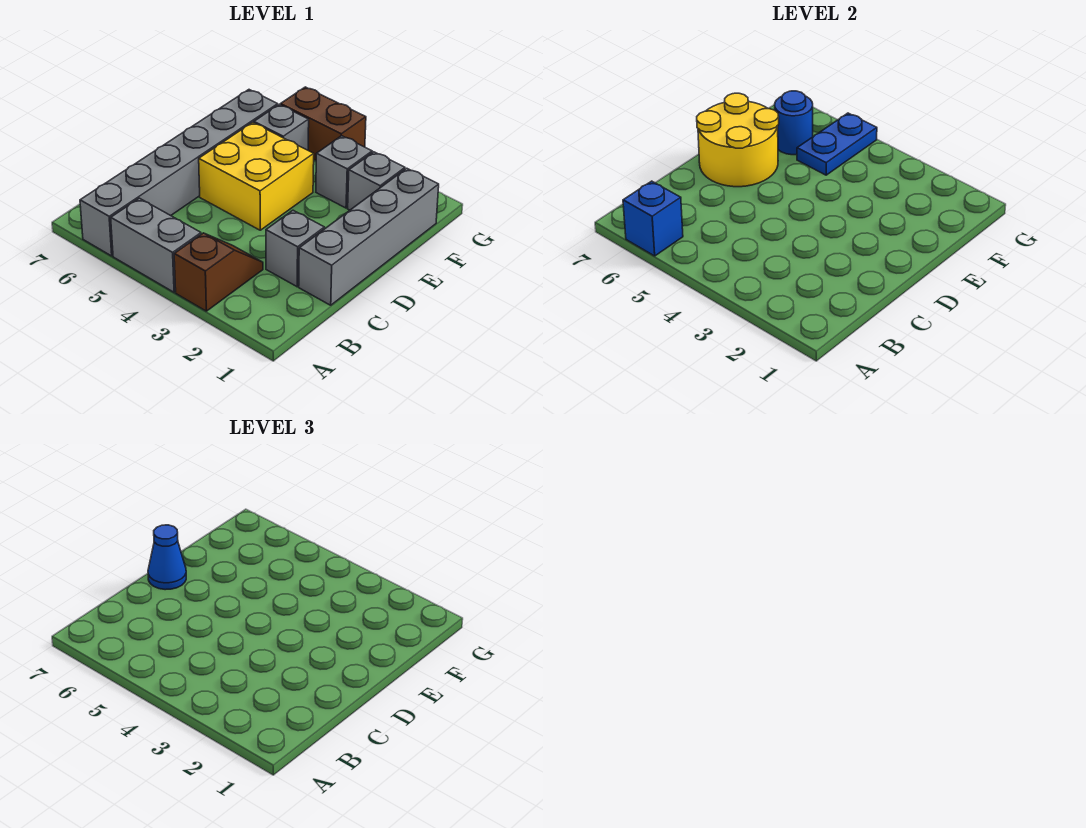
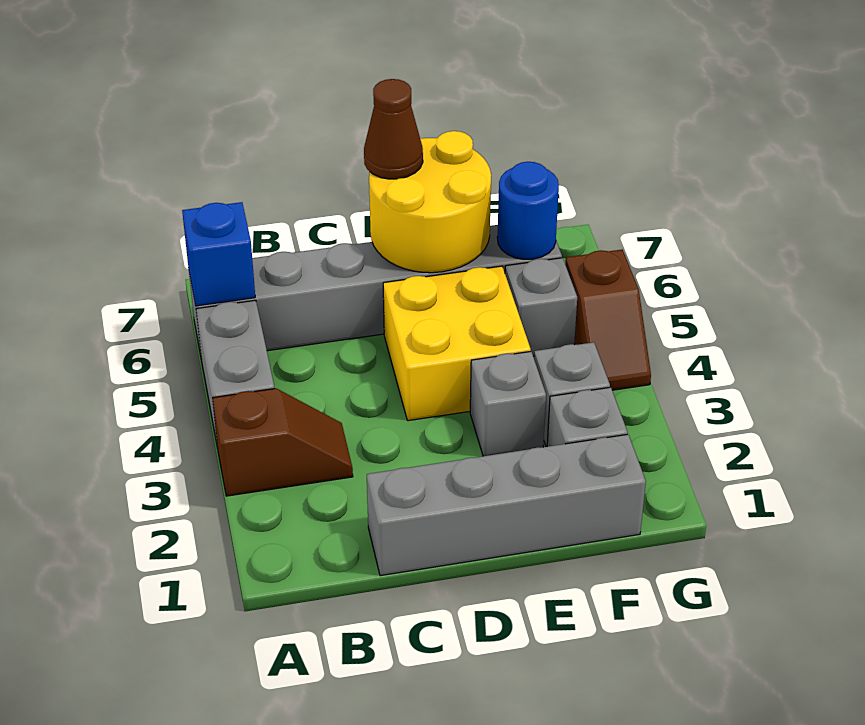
grey brick C2 level 1 -> grey brick E3 level 1
blue cone D7 level 3 -> brown cone D7 level 3
blue plate F5:G5 level 2 -> none
brown brick G4:G5 level 1 -> brown slope G4:G5 level 1 top 5

